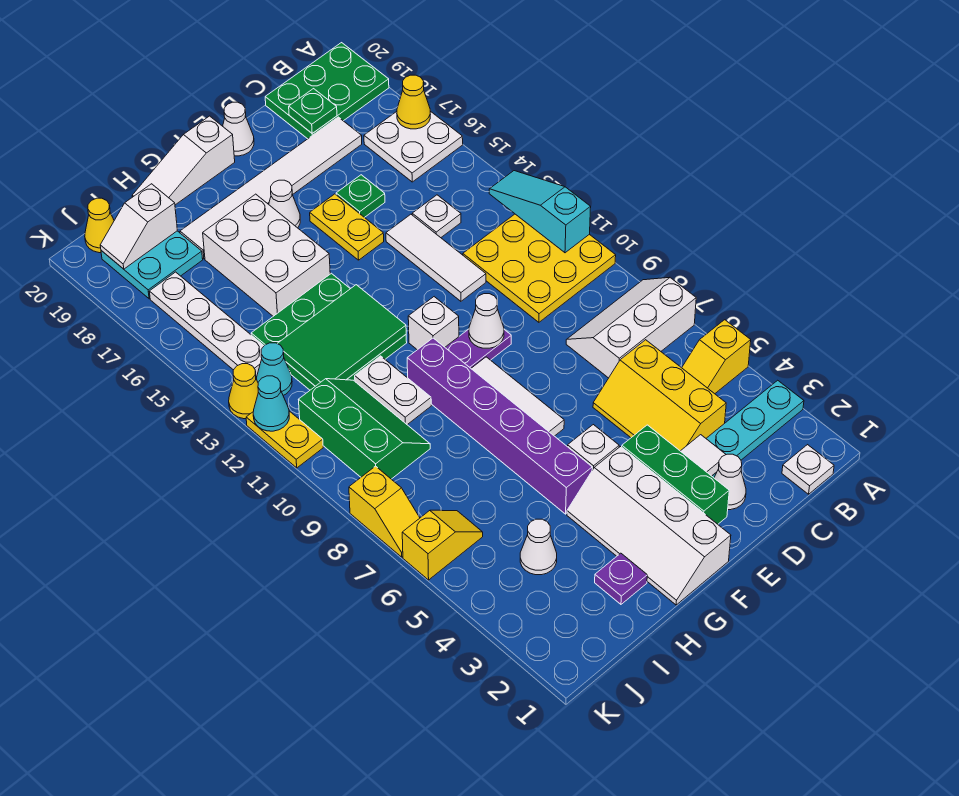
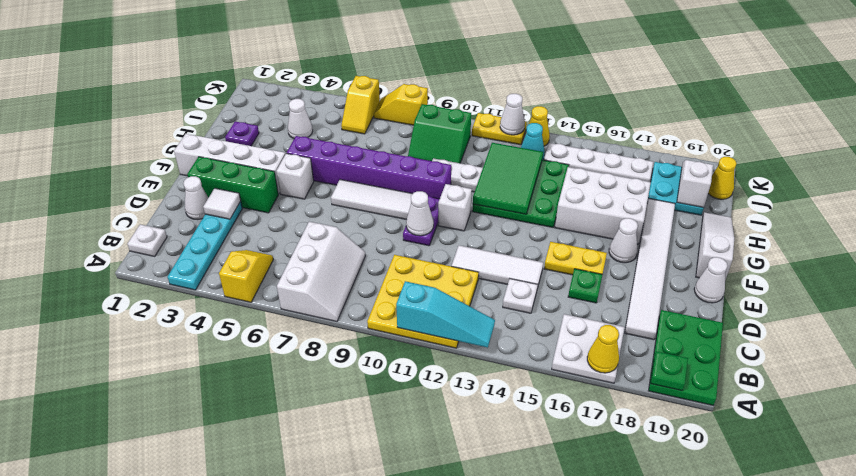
yellow slope C4:D6 level 1 top C -> none
green plate C19 level 2 -> green plate A19 level 2
green slope I9:J11 level 1 top J -> green slope I9:J10 level 1 top J
cyan cone K12 level 2 -> white cone K12 level 2

